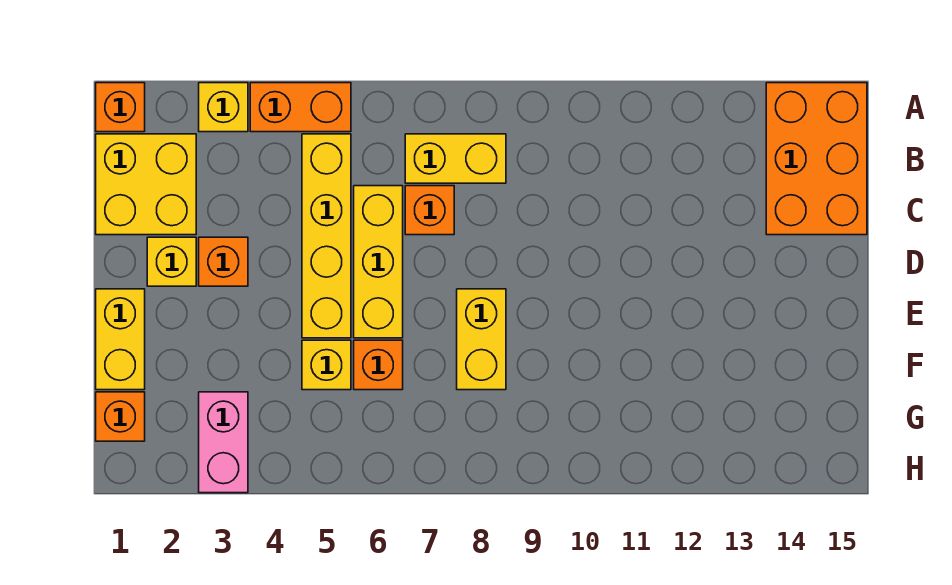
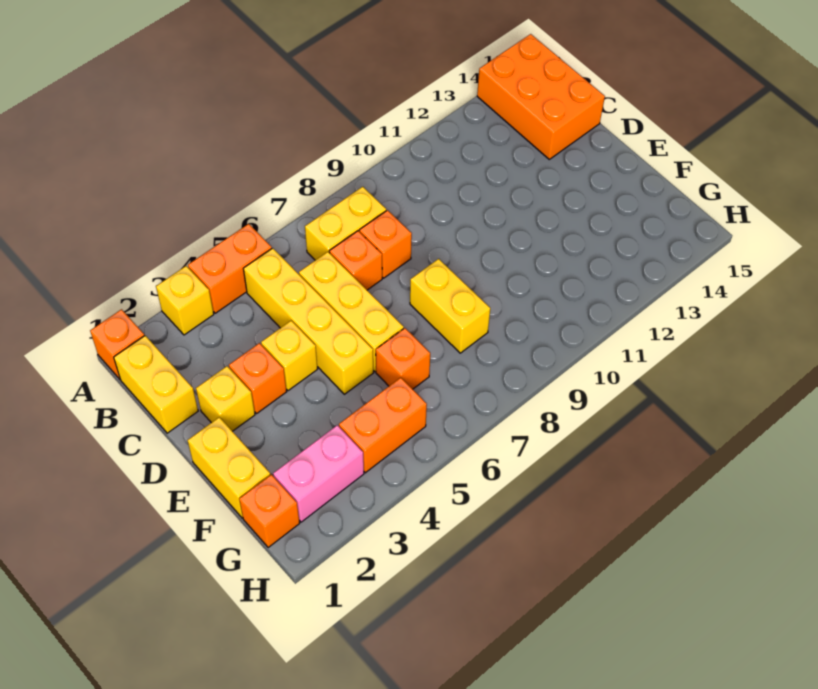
yellow brick B1:C2 level 1 -> yellow brick B1:C1 level 1
none -> orange brick C8 level 1
yellow brick F5 level 1 -> yellow brick D4 level 1
pink brick G3:H3 level 1 -> pink brick G2:G3 level 1
none -> orange brick G4:G5 level 1

